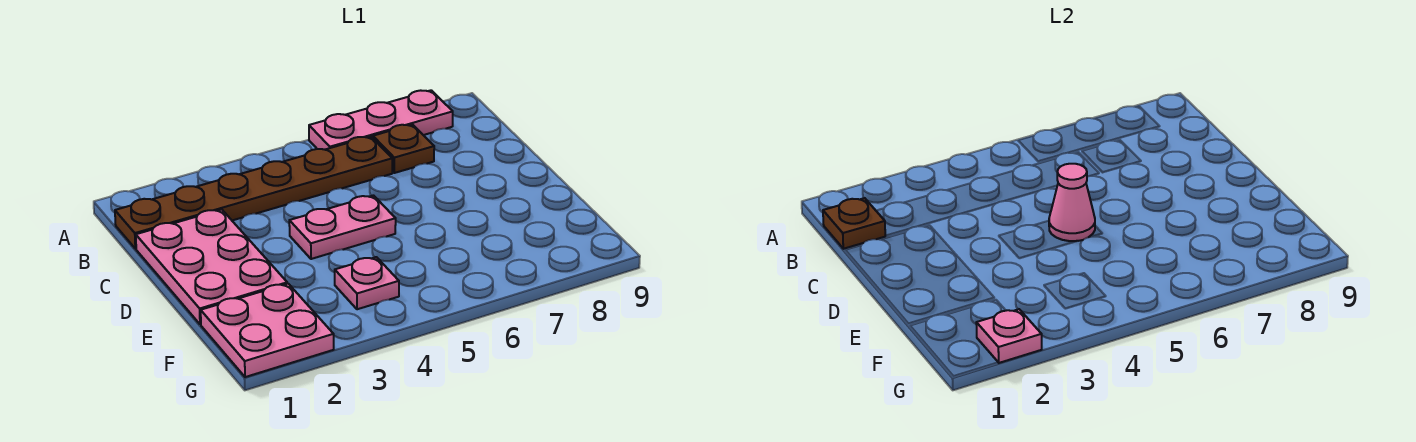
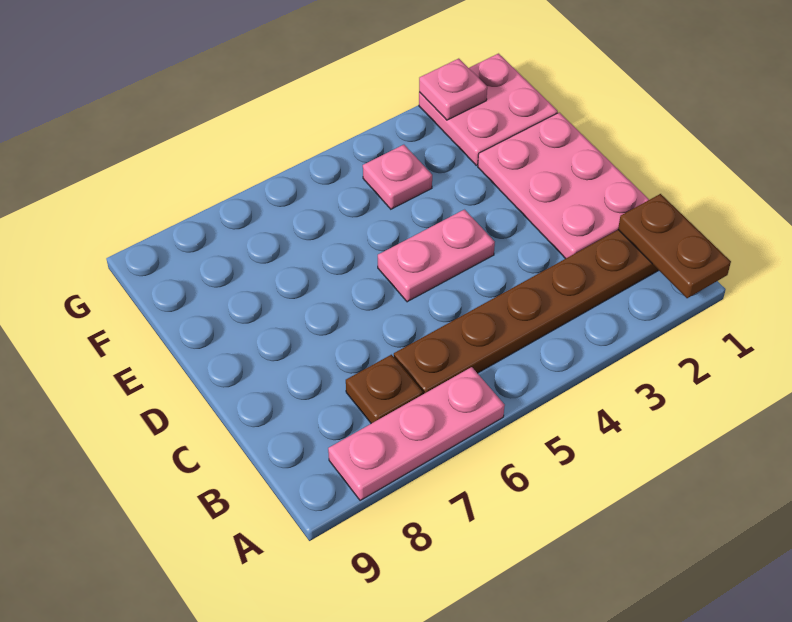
brown plate B1 level 2 -> brown plate A1:B1 level 2
pink cone D5 level 2 -> none

